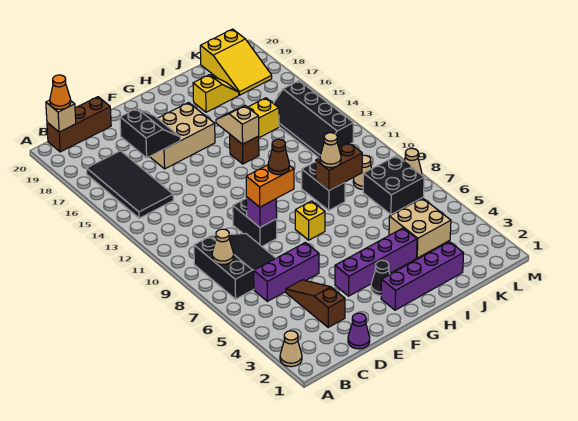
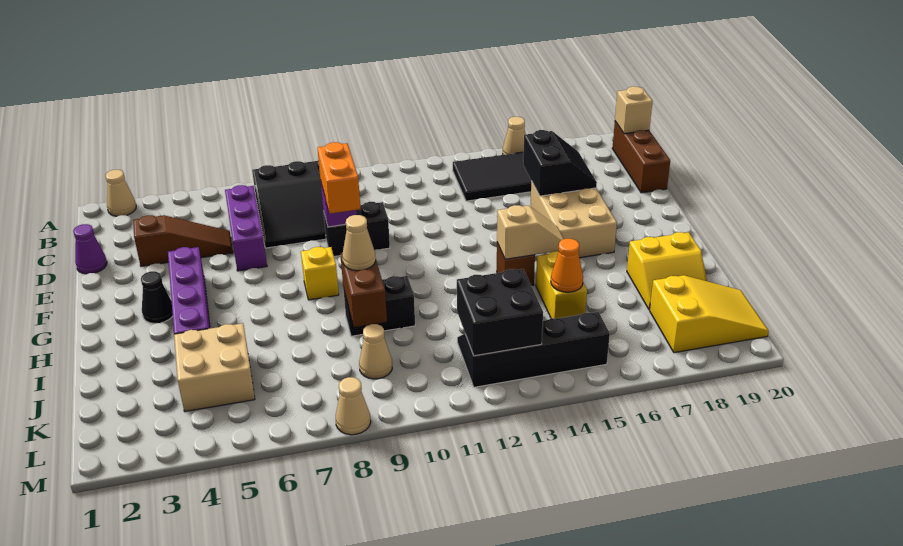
tan cone B8 level 2 -> tan cone A16 level 1
orange cone B20 level 3 -> orange cone J15 level 2
black slope D16:E17 level 2 top D -> black slope D16:E17 level 2 top 16
brown cone F9 level 4 -> none
purple brick G2:J2 level 1 -> none
yellow slope I18:J18 level 1 top I -> yellow slope I18:J19 level 1 top I
black brick K7:L8 level 1 -> black brick K12:L13 level 2
yellow slope K18:L20 level 1 top 20 -> yellow slope K18:L20 level 1 top 18

